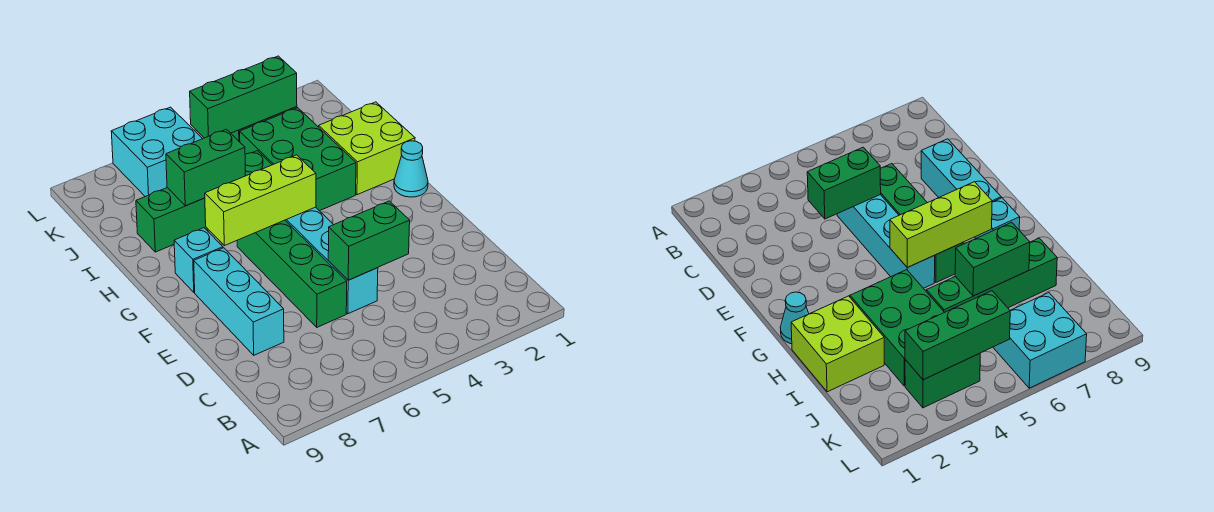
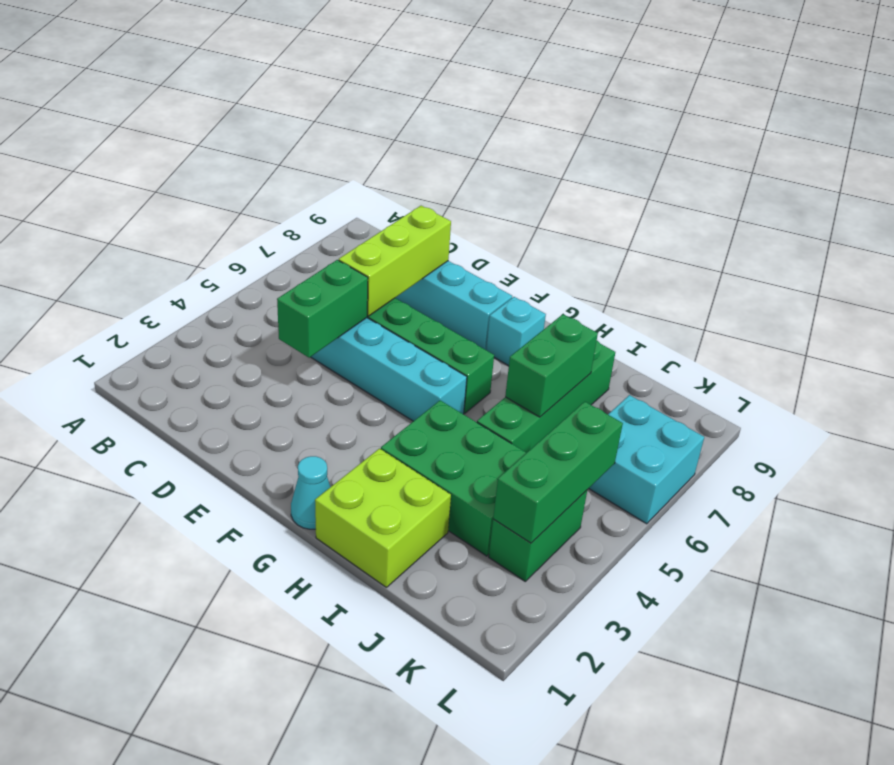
lime brick G5:G7 level 2 -> lime brick D6:D8 level 2

